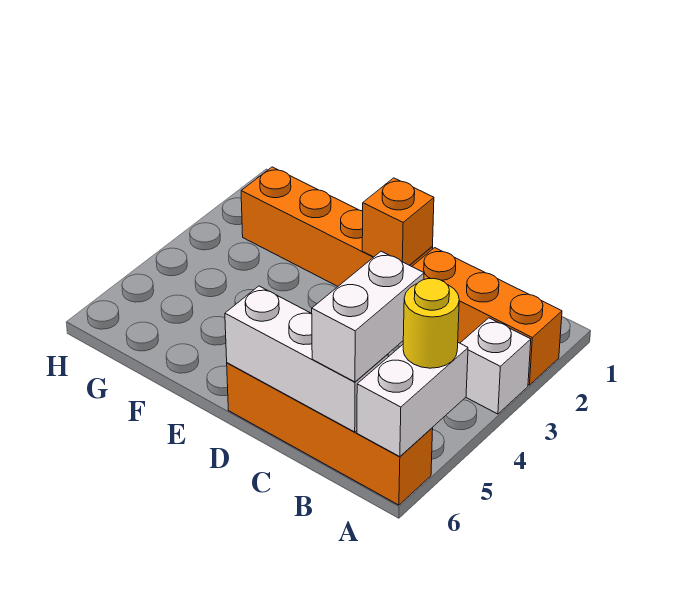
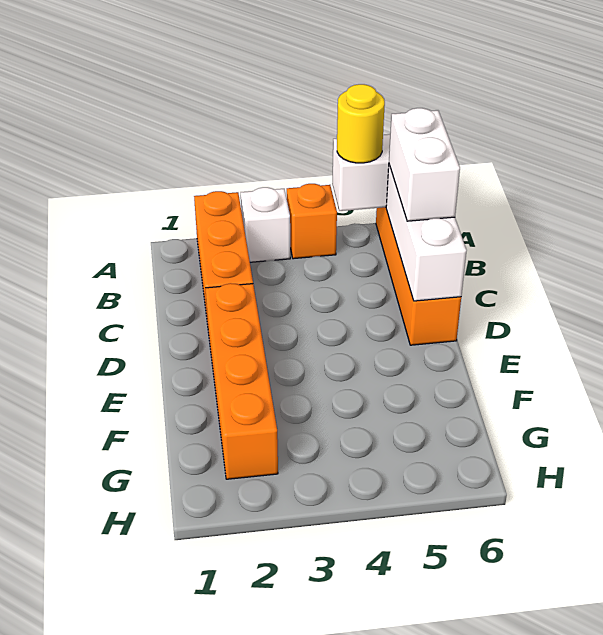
white brick B5:B6 level 3 -> white brick B6:C6 level 3
orange brick D2 level 2 -> orange brick A4 level 1

